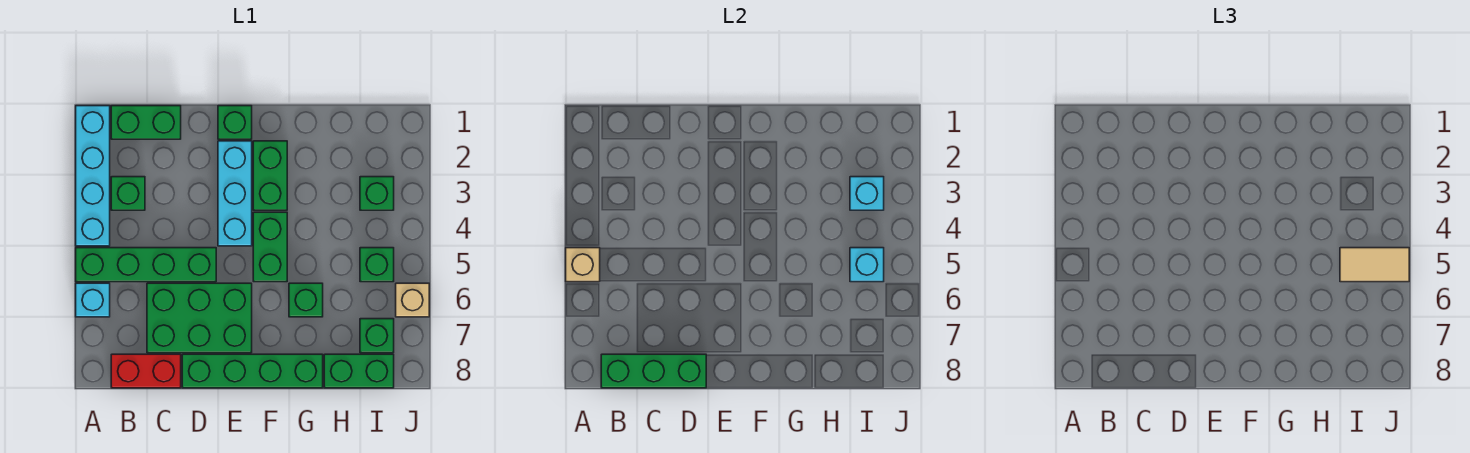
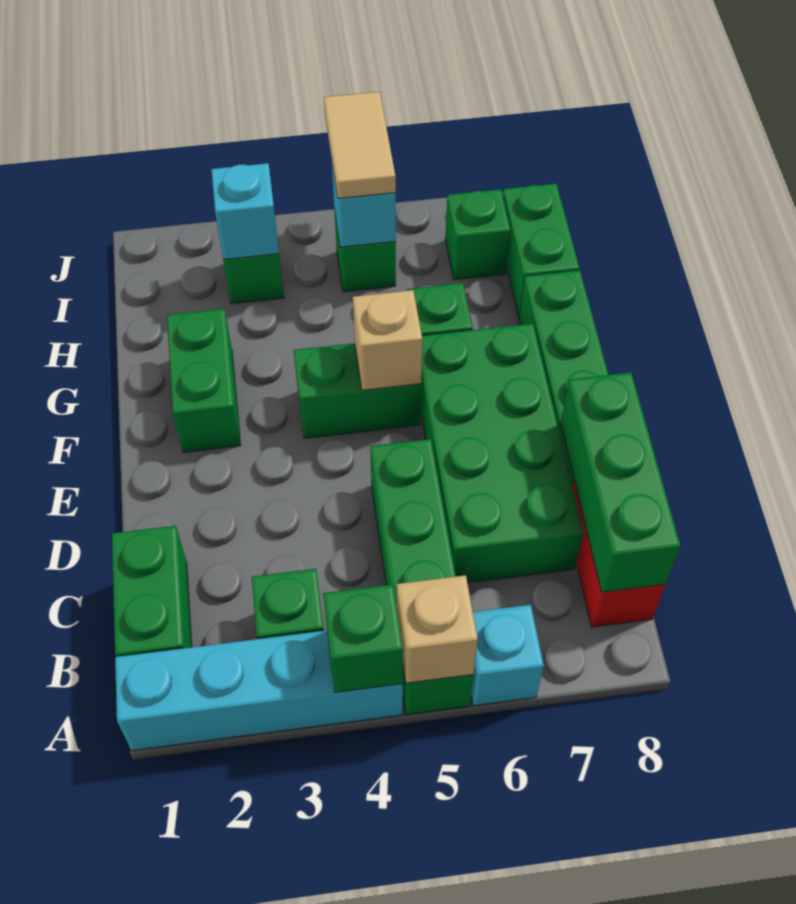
green brick C6:E7 level 1 -> green brick C6:F7 level 1
green brick E1 level 1 -> green brick A4 level 2
cyan brick E2:E4 level 1 -> none
green brick F2:F3 level 1 -> green brick F2:G2 level 1
tan brick J6 level 1 -> tan brick F5 level 2

